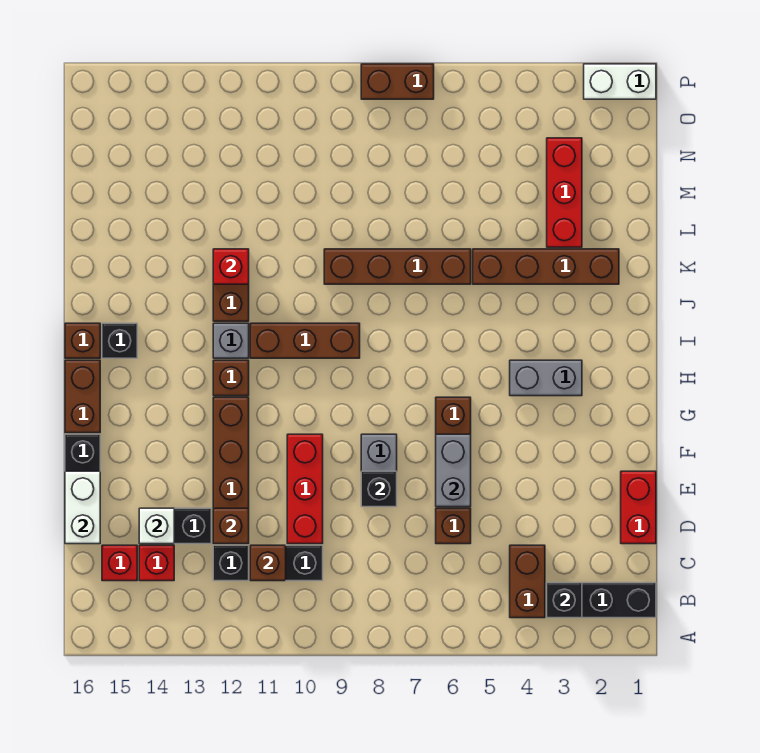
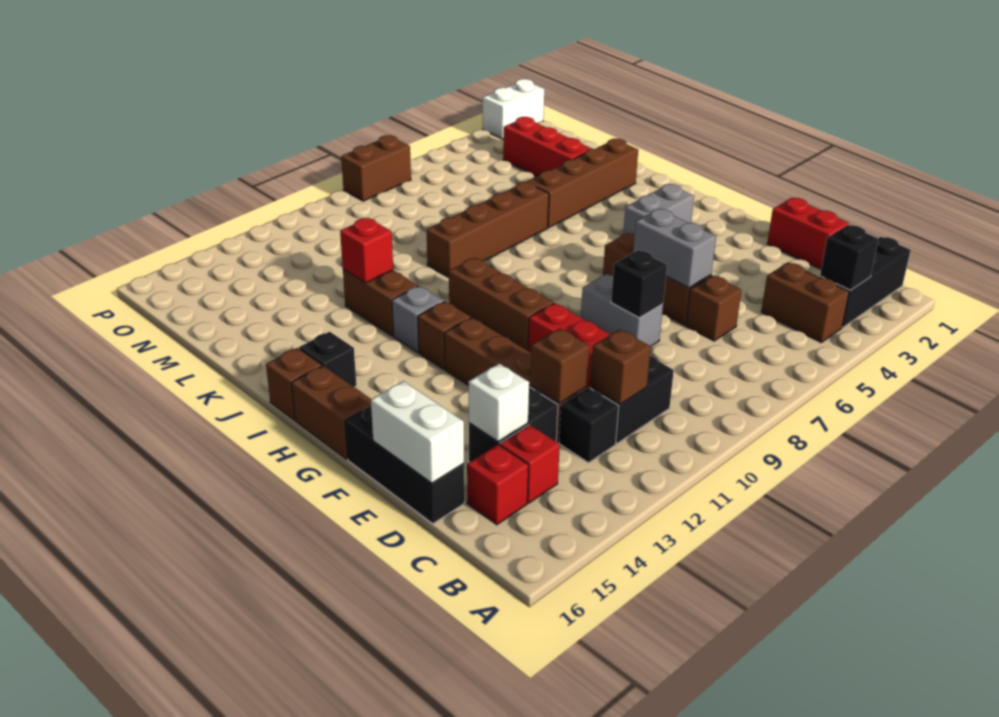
brown brick I9:I11 level 1 -> brown brick G10:I10 level 1

